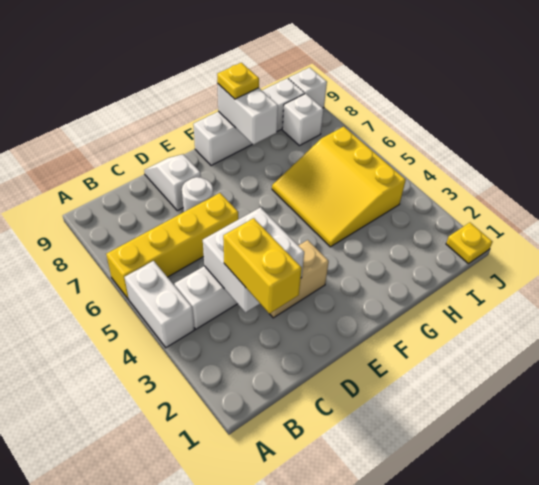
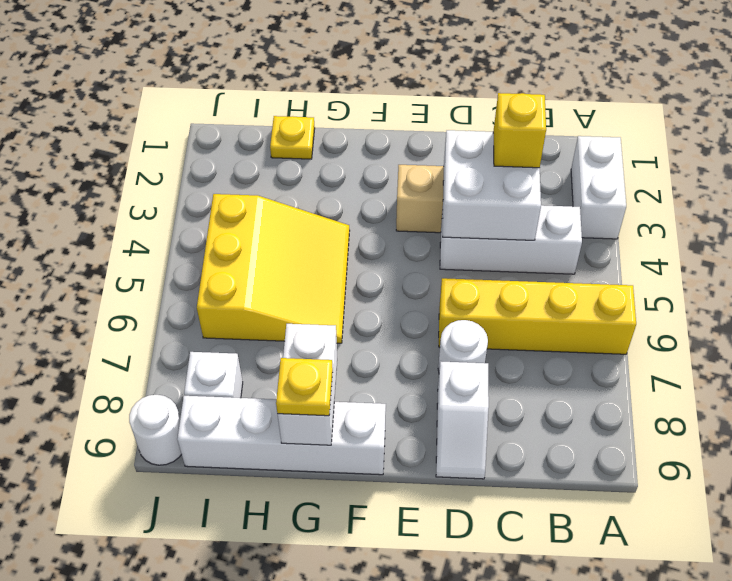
white brick A4:A5 level 1 -> white brick A2:A3 level 1
yellow brick C2:C3 level 3 -> yellow brick C3 level 3
yellow plate J1 level 1 -> yellow plate H1 level 1
white brick J9 level 1 -> white round brick J9 level 1

